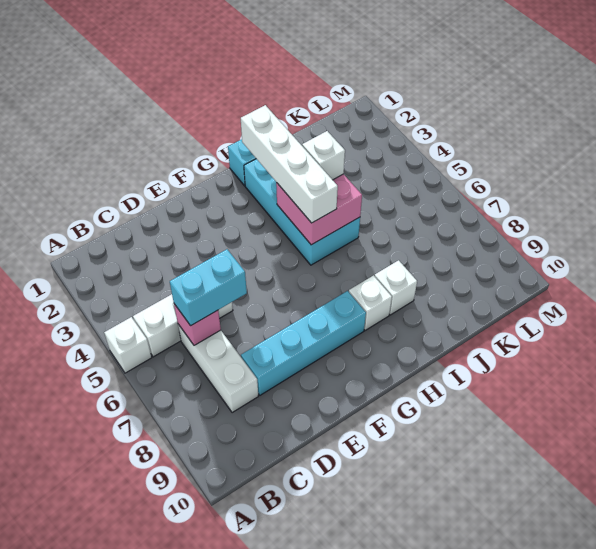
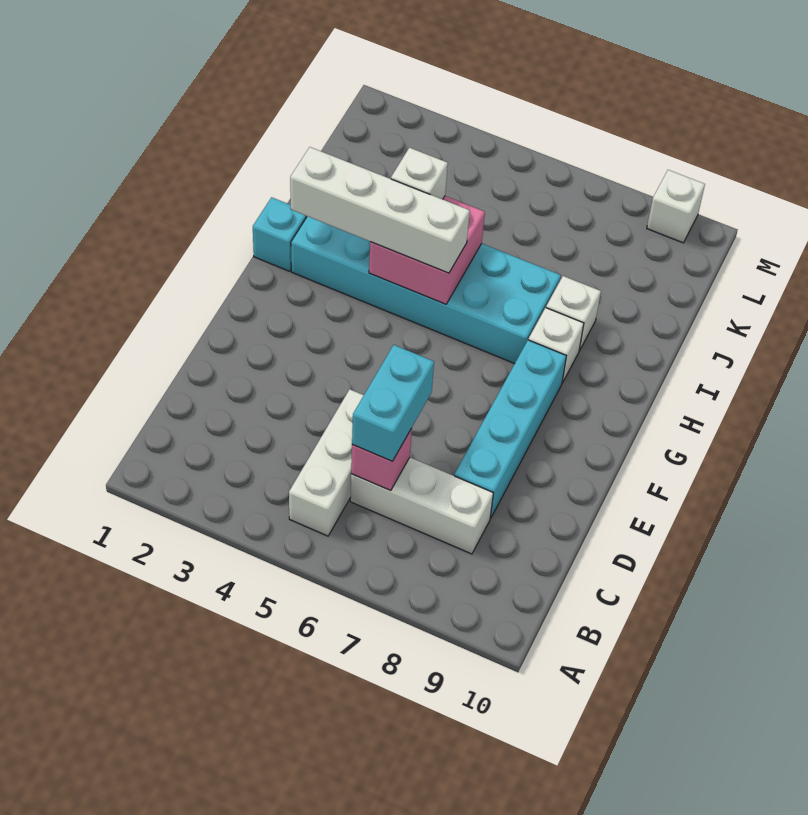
white brick A5 level 1 -> white brick M9 level 1
cyan brick H2:I5 level 1 -> cyan brick H2:I7 level 1

